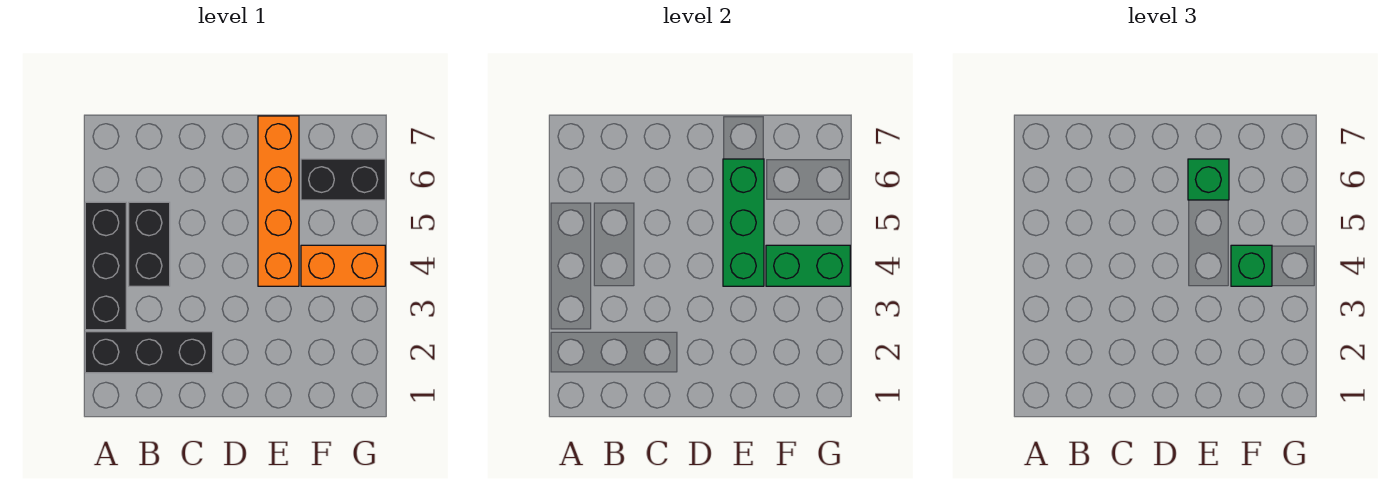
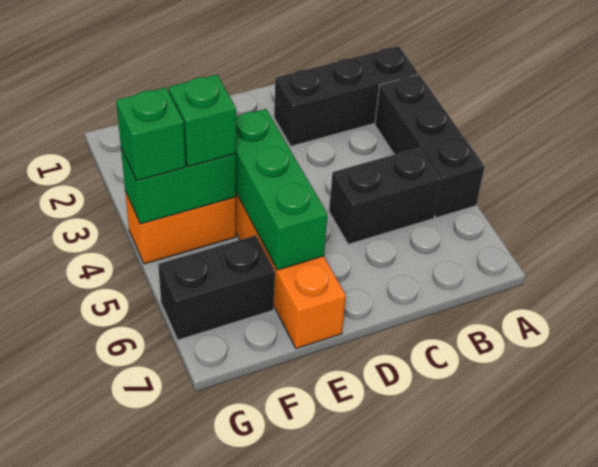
black brick B4:B5 level 1 -> black brick B5:C5 level 1
green brick E6 level 3 -> green brick G4 level 3

